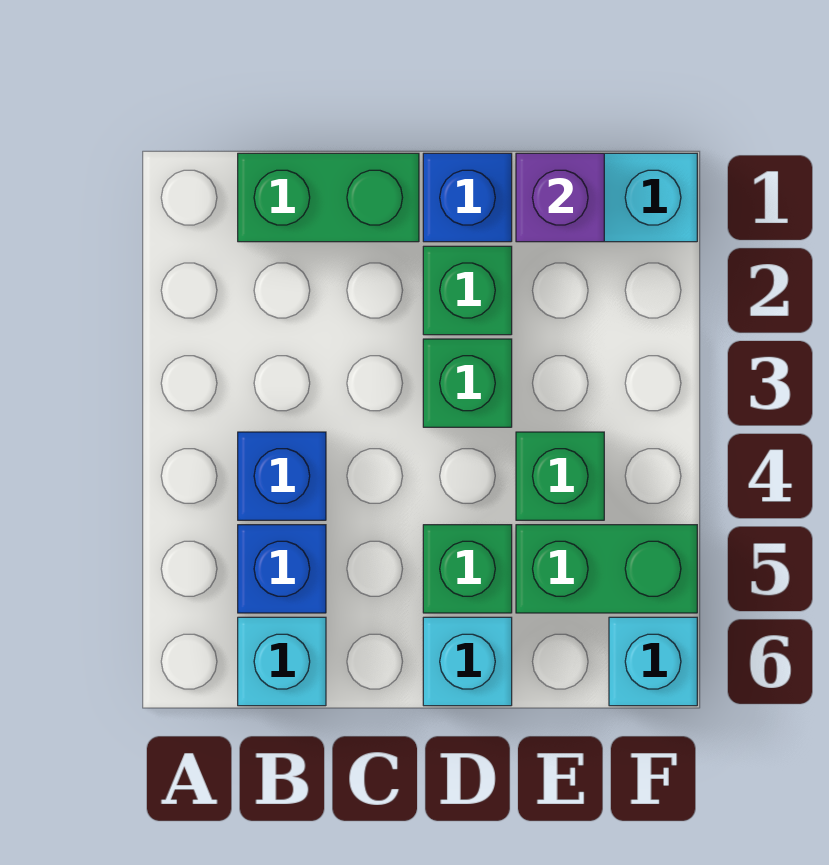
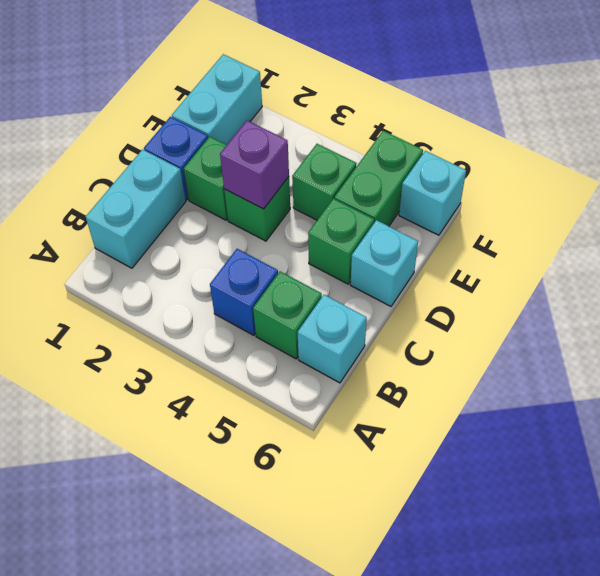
green brick B1:C1 level 1 -> cyan brick B1:C1 level 1
blue brick B5 level 1 -> green brick B5 level 1
purple brick E1 level 2 -> purple brick D3 level 2

